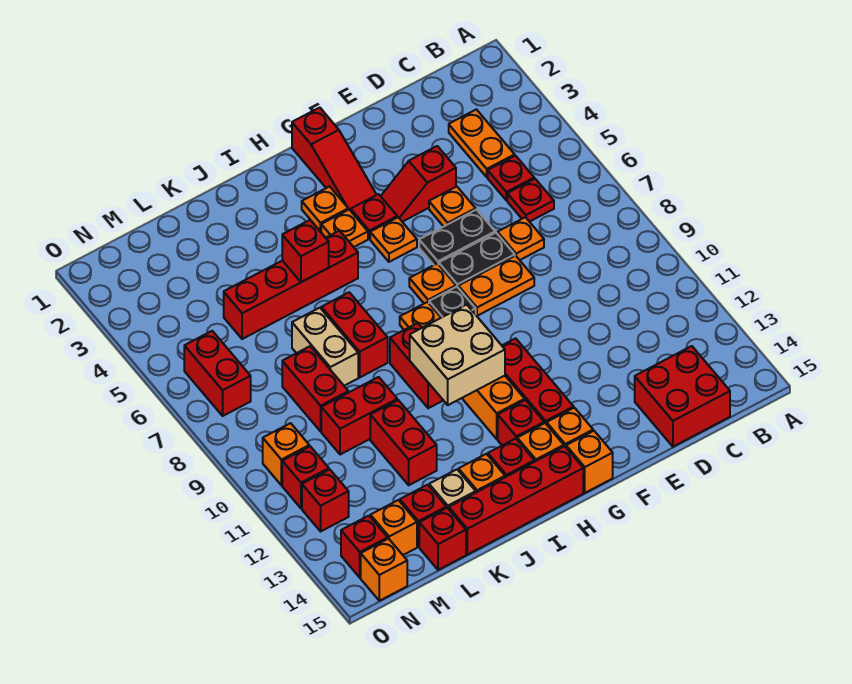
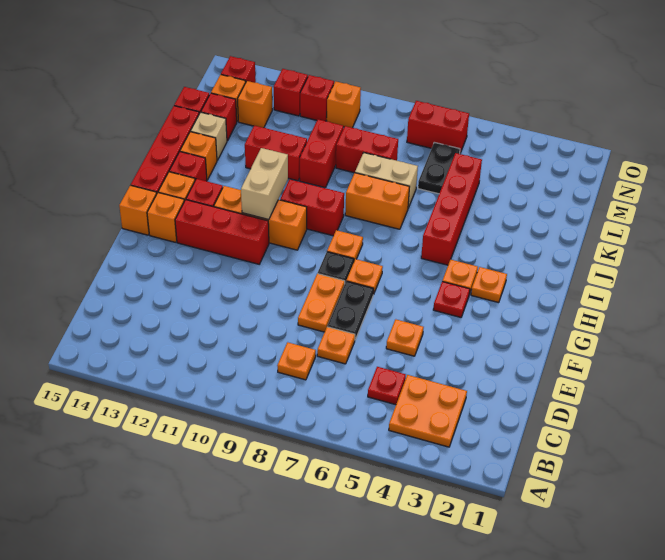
orange plate C3:C4 level 1 -> orange plate B3:C4 level 1
red plate C6 level 1 -> none
red brick C14:D15 level 1 -> none
red slope E4:F4 level 1 top E -> none
black plate E6:F6 level 1 -> black plate L6:M6 level 1
red slope G1:G3 level 1 top 1 -> none
orange plate G5 level 1 -> orange plate C8 level 1
tan brick H10:I11 level 2 -> tan brick H11:I11 level 2
red brick J5 level 2 -> none
red brick J7:J8 level 1 -> orange brick J7:J8 level 1
orange brick N15 level 1 -> orange brick M13 level 1

